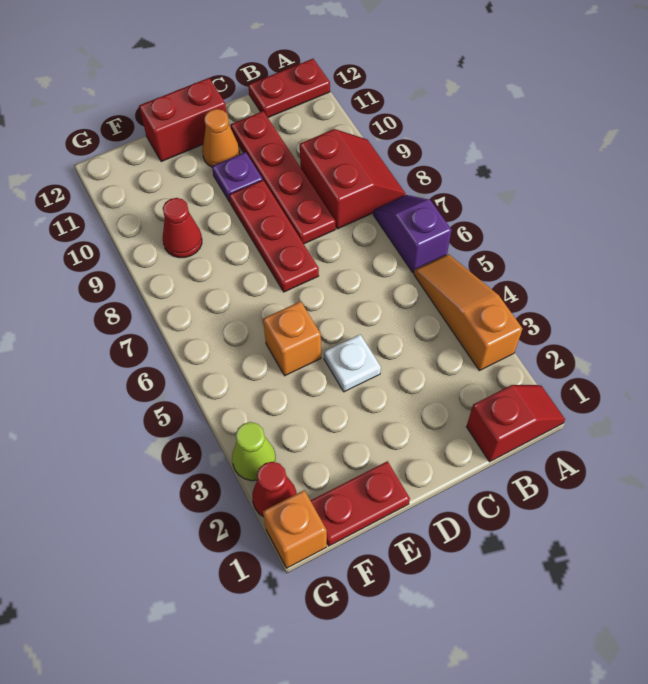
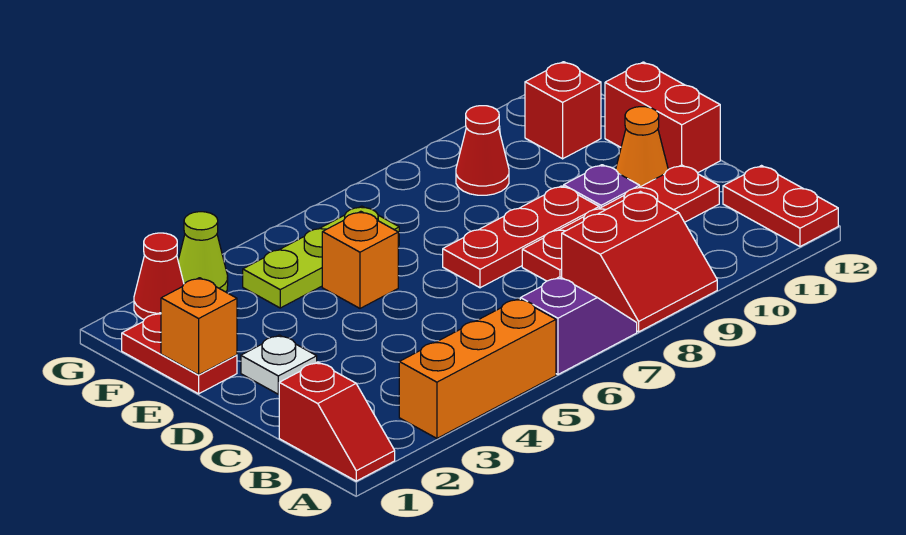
orange slope A3:A5 level 1 top 3 -> orange brick A3:A5 level 1
white plate D4 level 1 -> white plate D2 level 1
none -> lime plate F4:F6 level 1
none -> red brick F11 level 1
orange brick G1 level 1 -> orange brick E1 level 2

